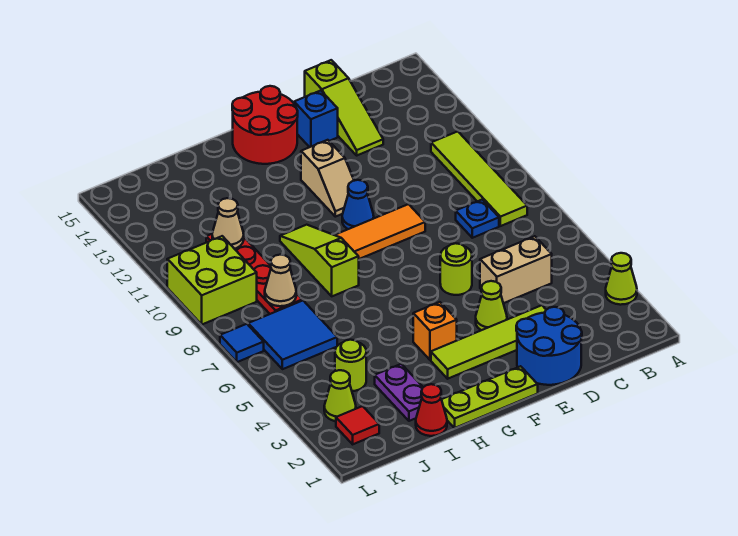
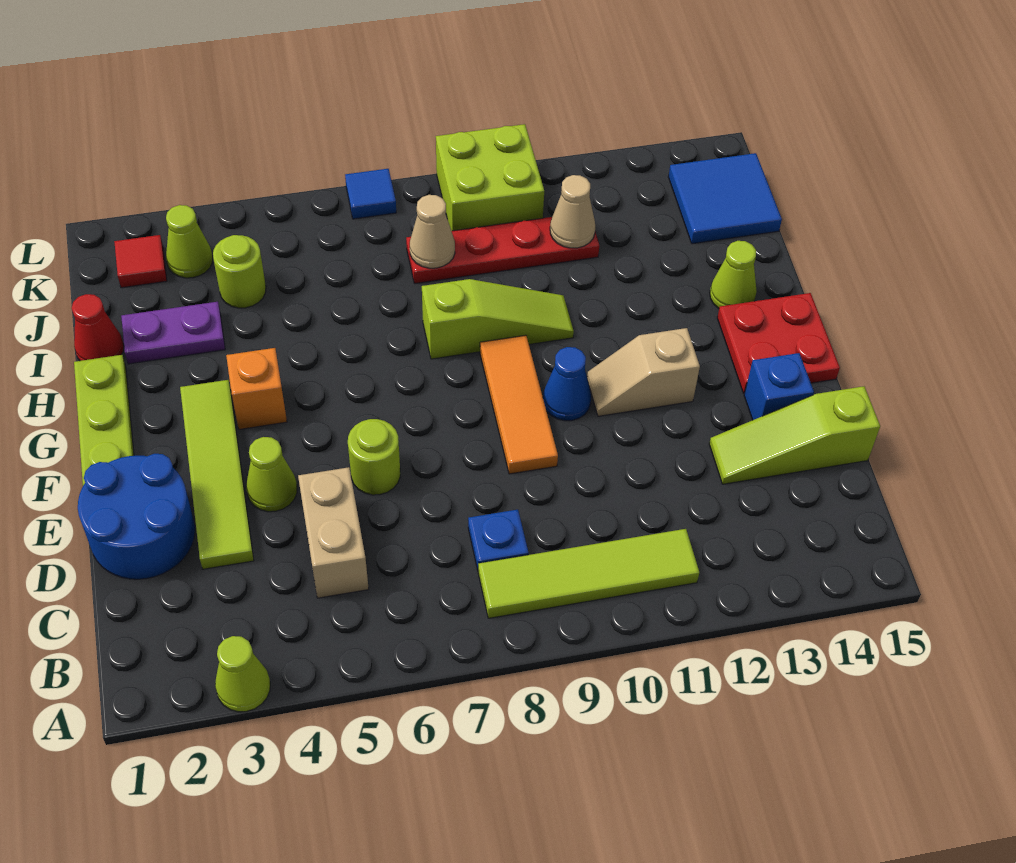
red round brick F14:G15 level 1 -> red plate F14:G15 level 1
none -> lime cone H14 level 1
blue tile J6:K7 level 1 -> blue tile J14:K15 level 1

